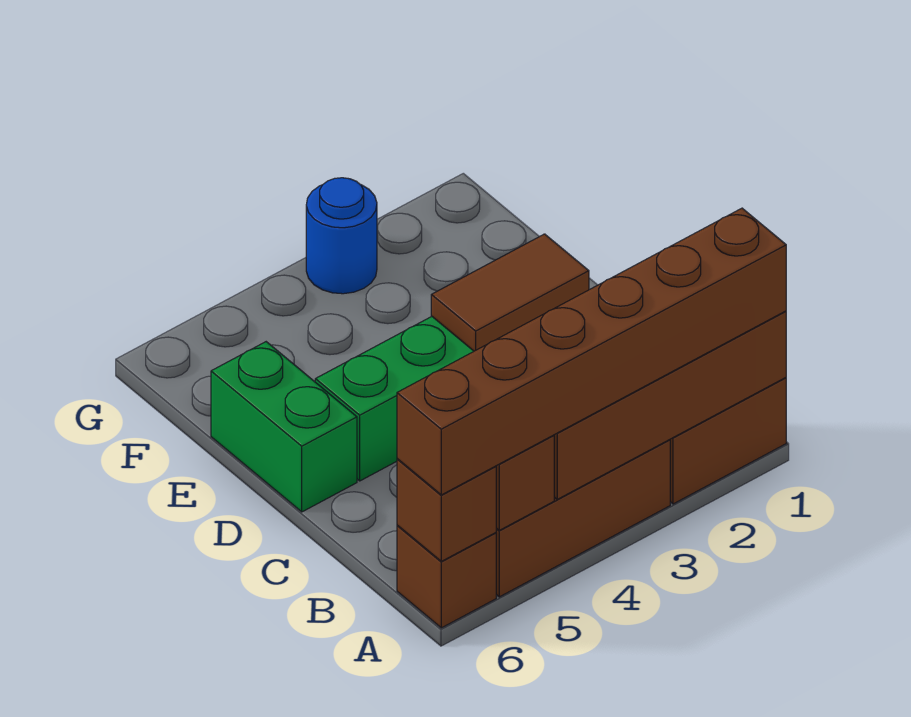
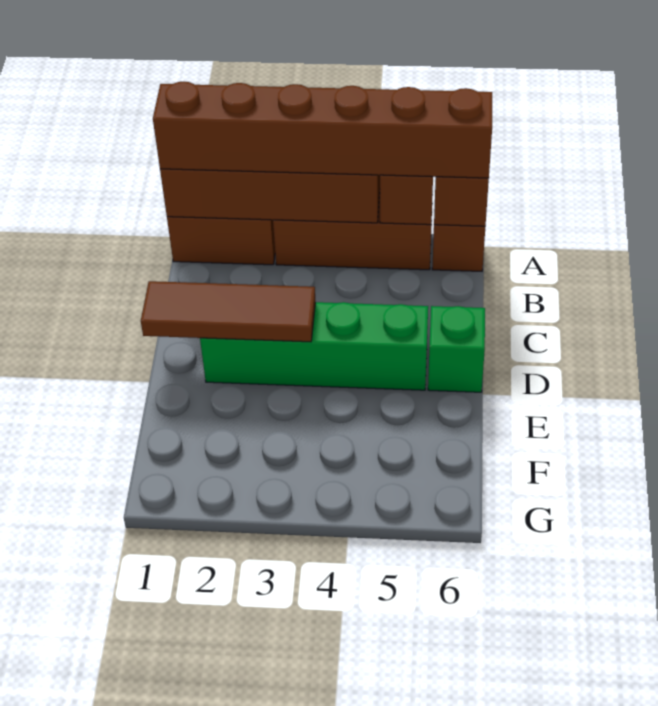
brown tile D2:D3 level 2 -> brown tile D1:D3 level 2
green brick D6:E6 level 1 -> green brick D6 level 1
blue round brick G3 level 1 -> none

